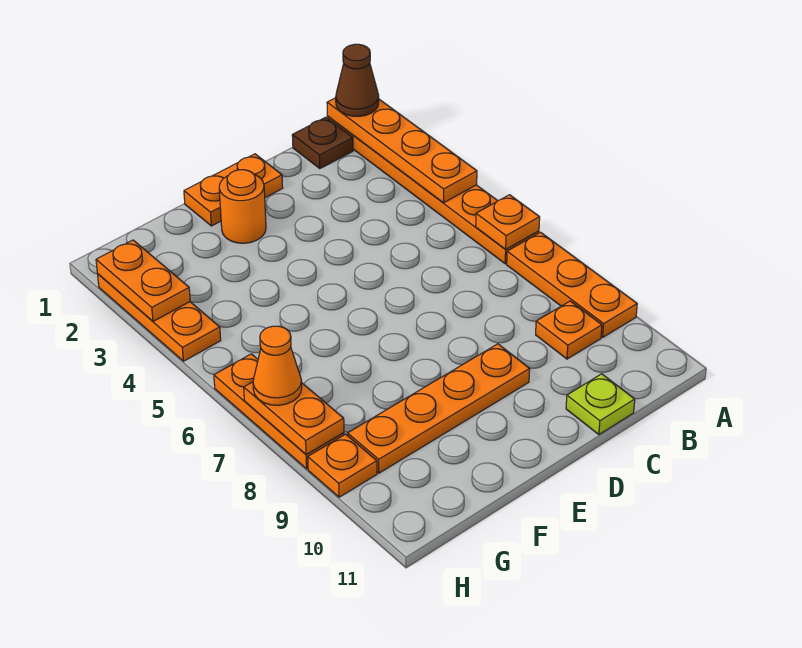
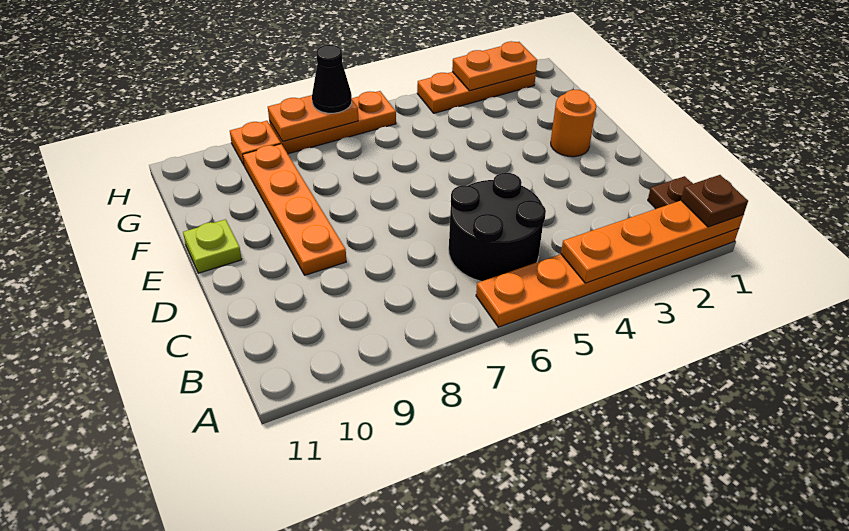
brown cone A1 level 3 -> brown plate A1 level 3
orange plate A6 level 2 -> none
orange plate A7:A9 level 1 -> none
none -> black round brick B5:C6 level 1
orange plate B9 level 1 -> none
lime plate C11 level 1 -> lime plate E11 level 1
orange plate D1:E1 level 1 -> none
orange cone H7 level 3 -> black cone H7 level 3

